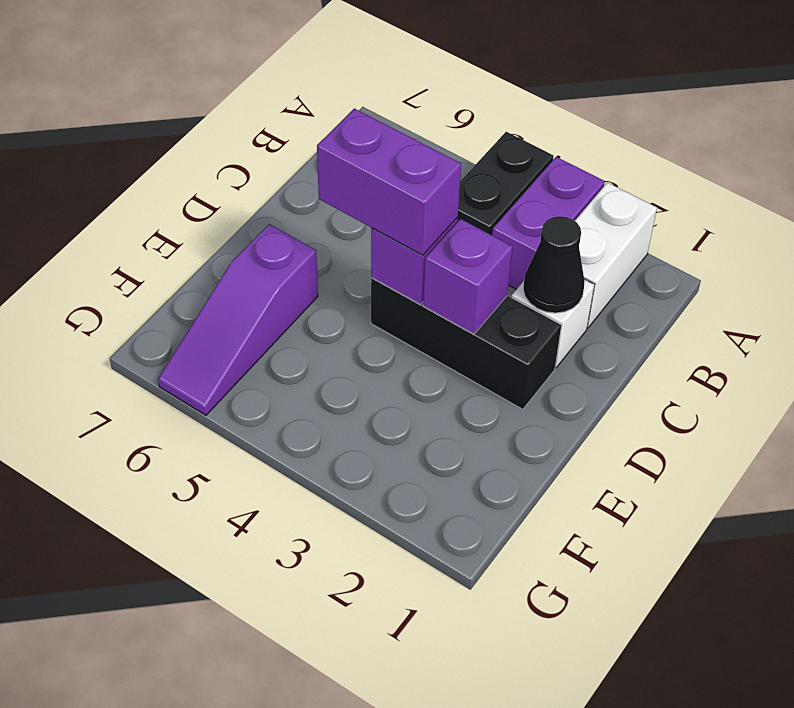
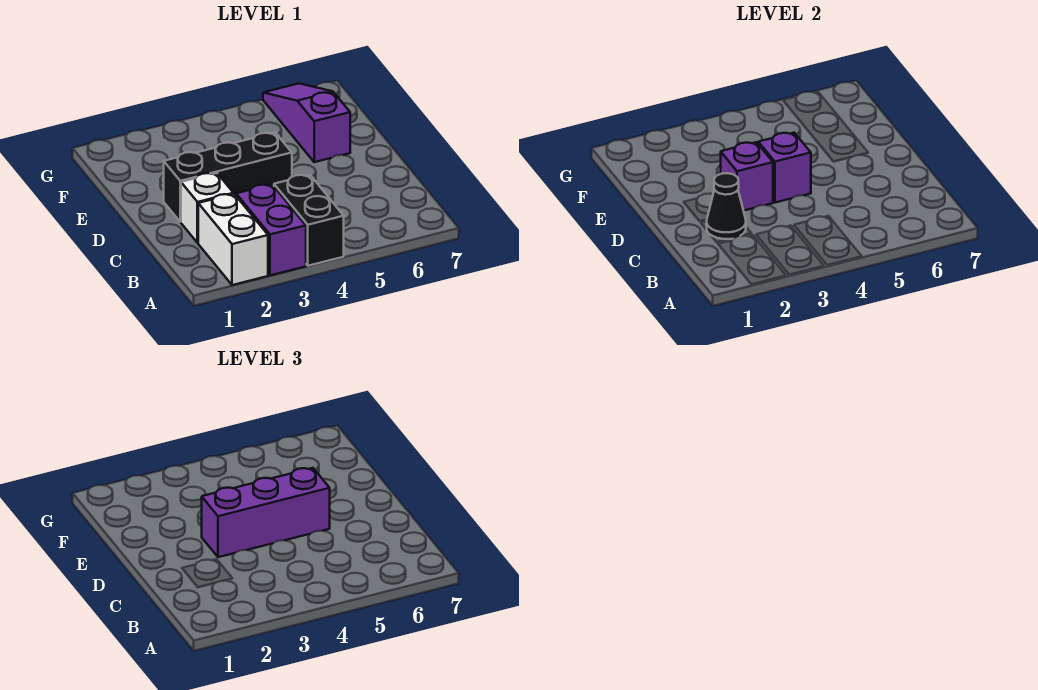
purple brick D4:D5 level 3 -> purple brick D3:D5 level 3

